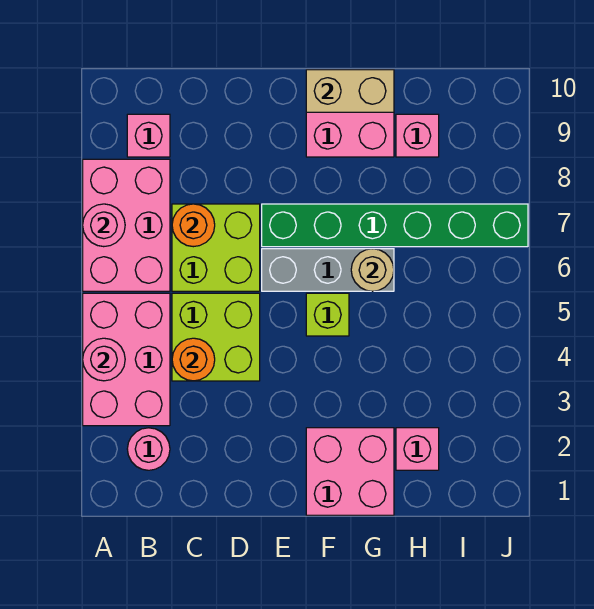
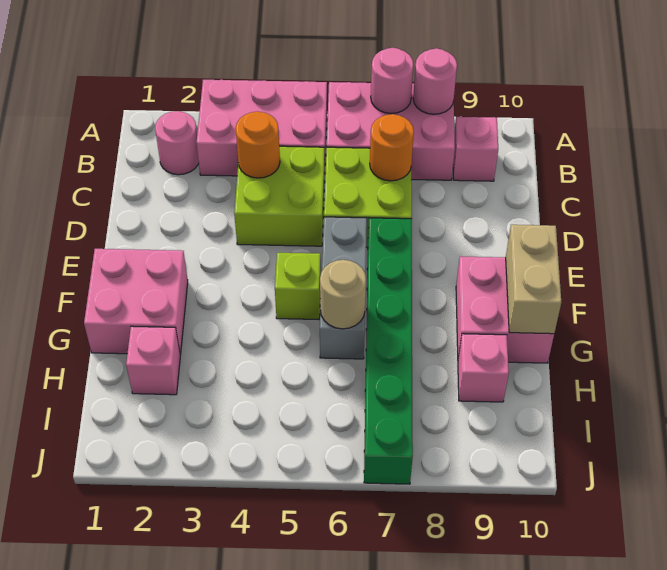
pink round brick A4 level 2 -> pink round brick A8 level 2

